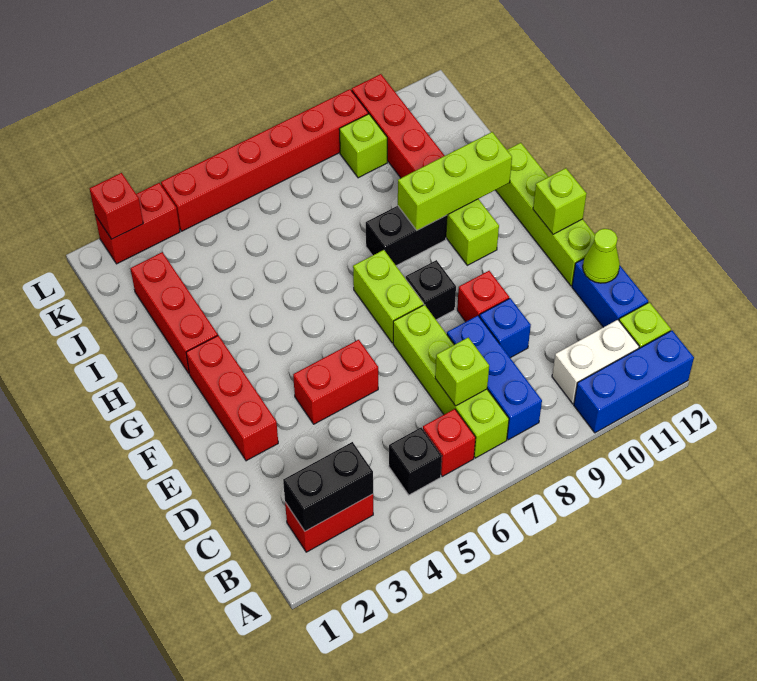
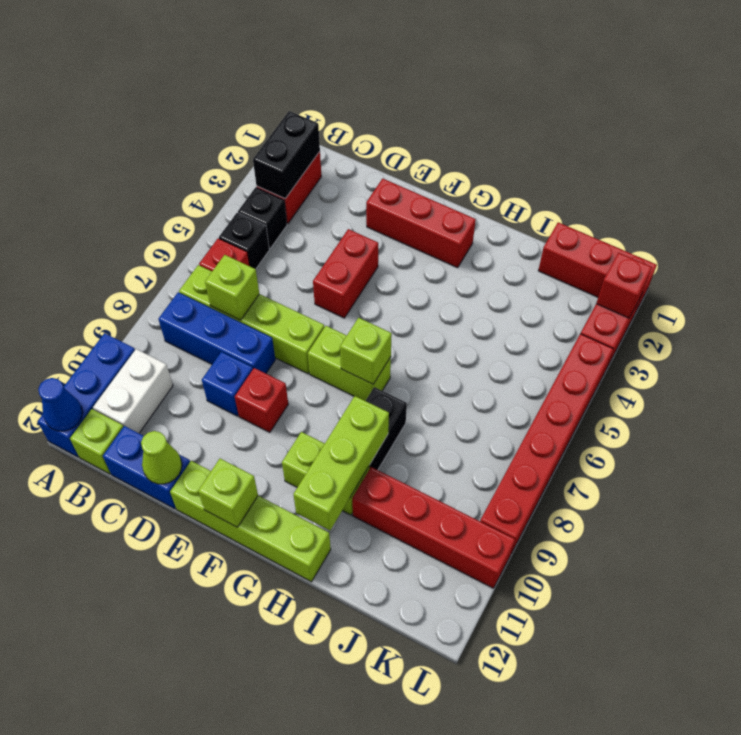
none -> blue cone A12 level 2
black brick F8 level 1 -> black brick B4 level 1
red brick H2:J2 level 1 -> red brick J1:L1 level 1
lime brick K9 level 1 -> lime brick G7 level 2

